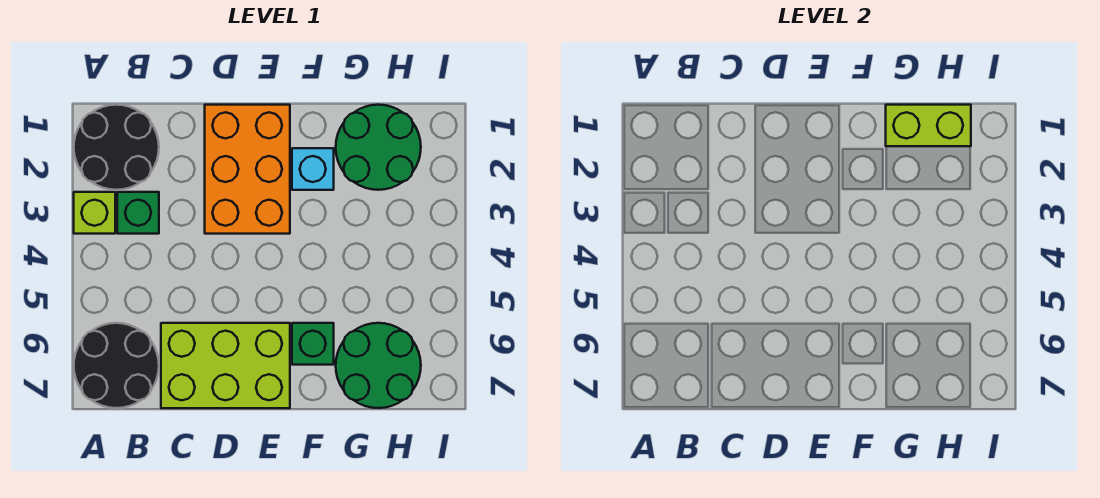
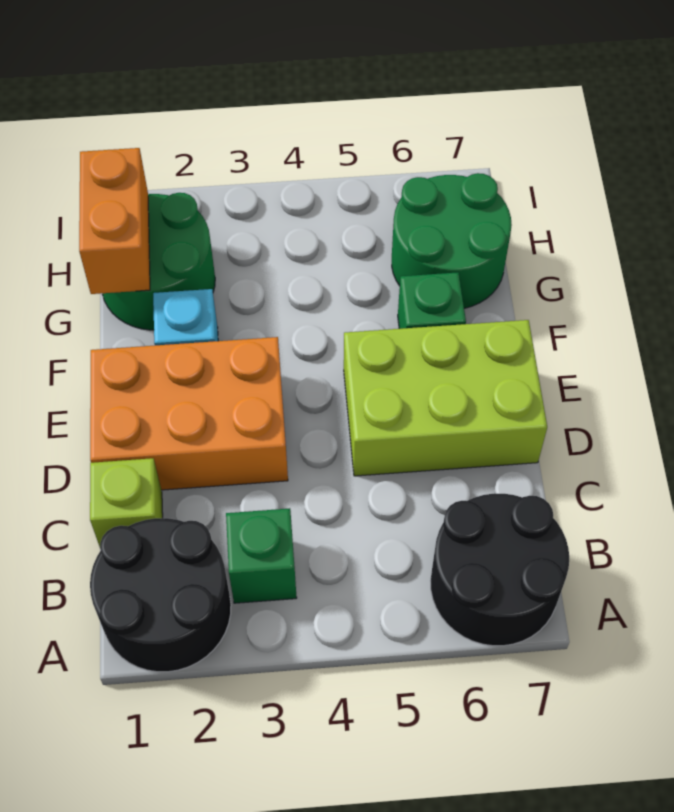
lime brick A3 level 1 -> lime brick C1 level 1
lime brick C6:E7 level 1 -> lime brick D5:E7 level 1
lime brick G1:H1 level 2 -> orange brick G1:H1 level 2

